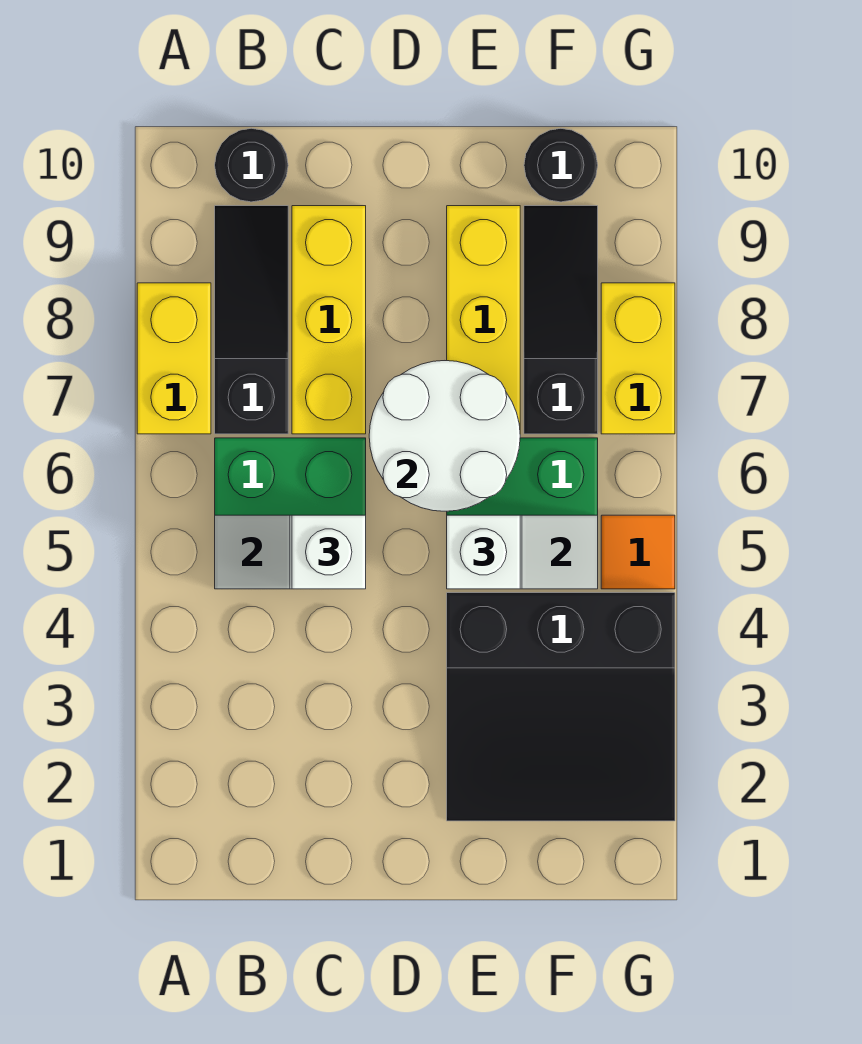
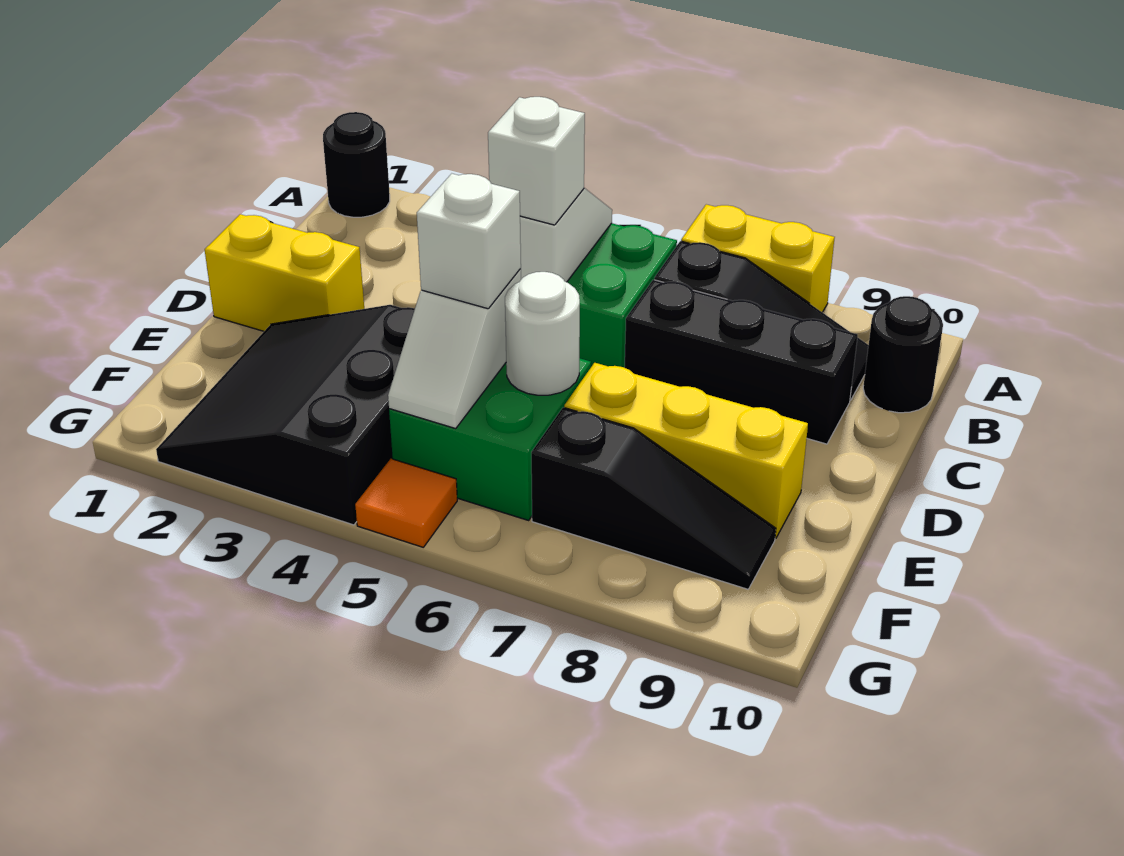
yellow brick C7:C9 level 1 -> black brick C7:C9 level 1
white round brick D6:E7 level 2 -> white round brick E6 level 2
black round brick F10 level 1 -> black round brick A1 level 1
yellow brick G7:G8 level 1 -> yellow brick D1:D2 level 1

